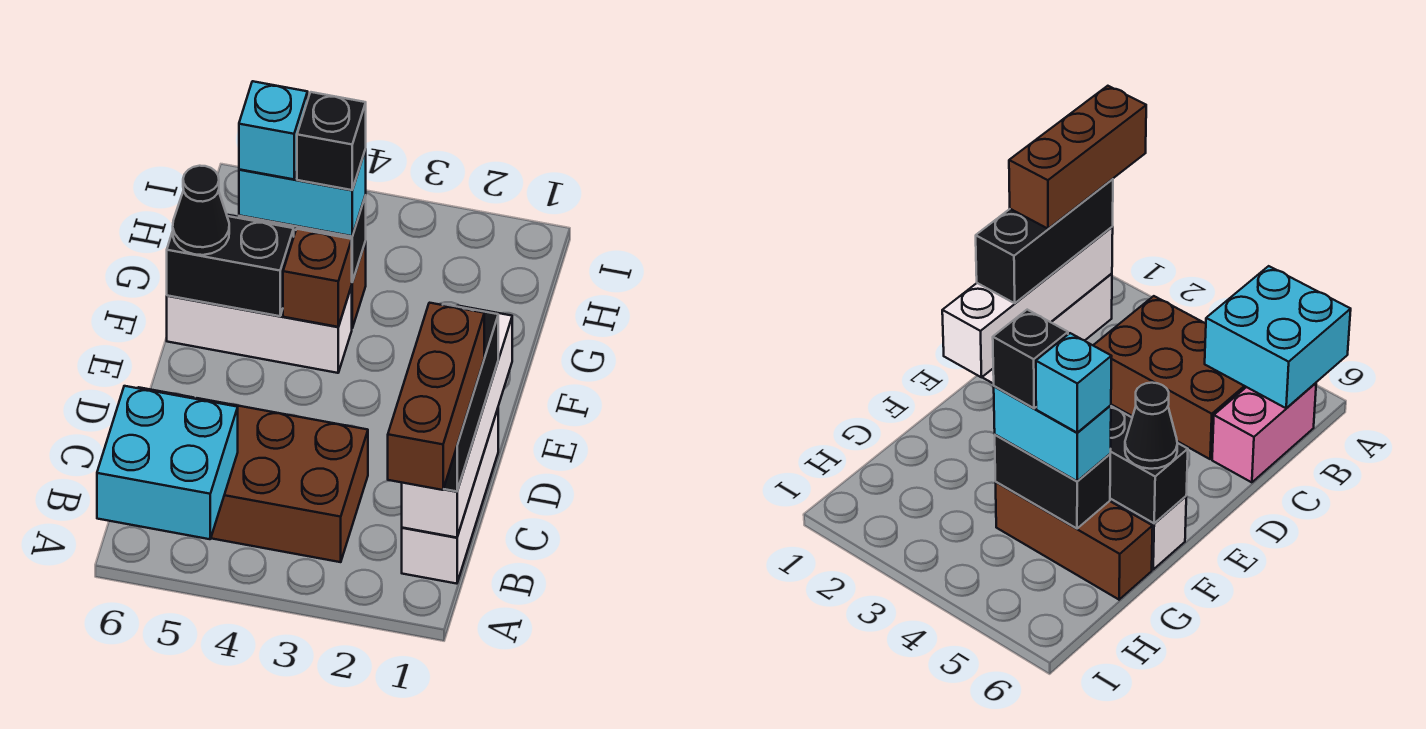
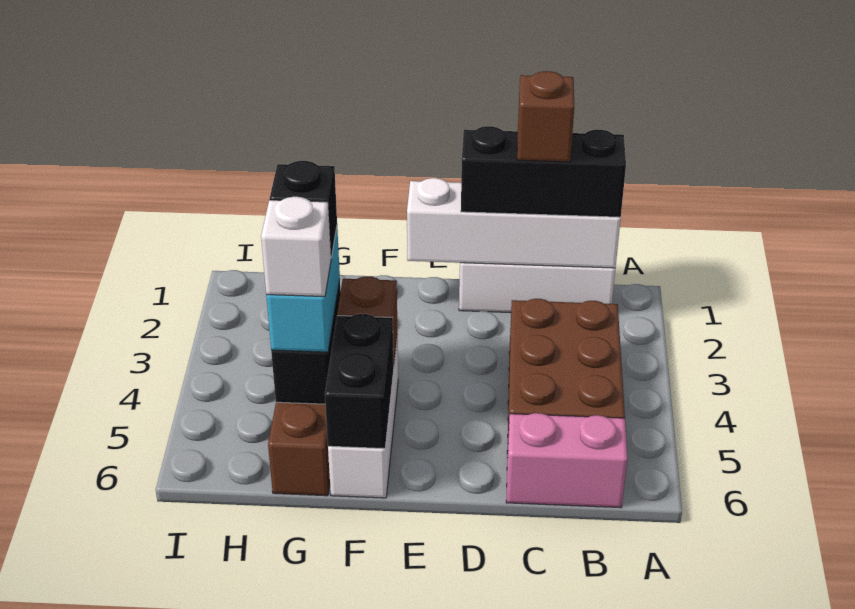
brown brick A1:C1 level 4 -> brown brick C1 level 4
cyan brick A5:B6 level 2 -> none
black cone F6 level 3 -> none
cyan brick G5 level 4 -> white brick G5 level 4

